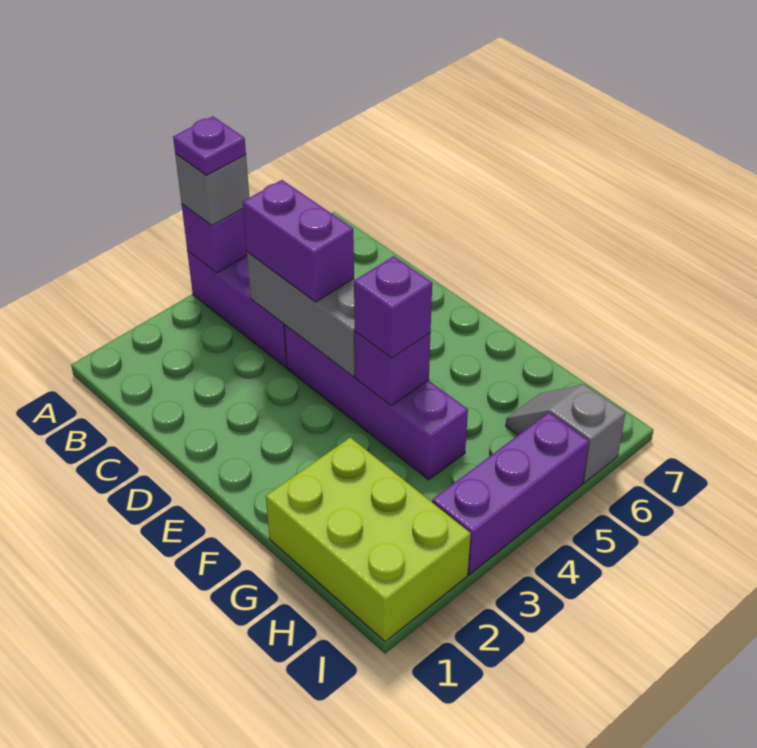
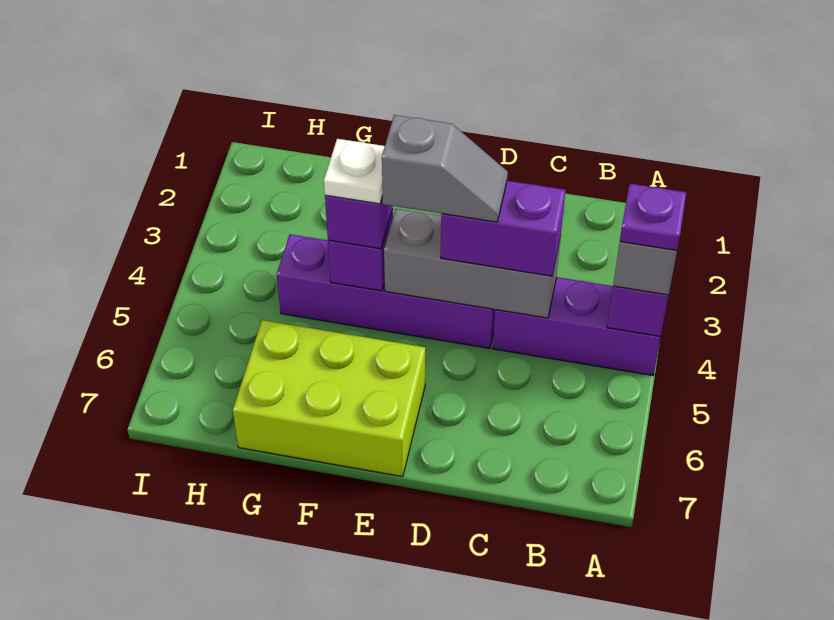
none -> white plate F4 level 4
lime brick G1:I2 level 1 -> lime brick E6:G7 level 1
grey slope H6:I6 level 1 top I -> grey slope D4:E4 level 4 top E
purple brick I3:I5 level 1 -> none

